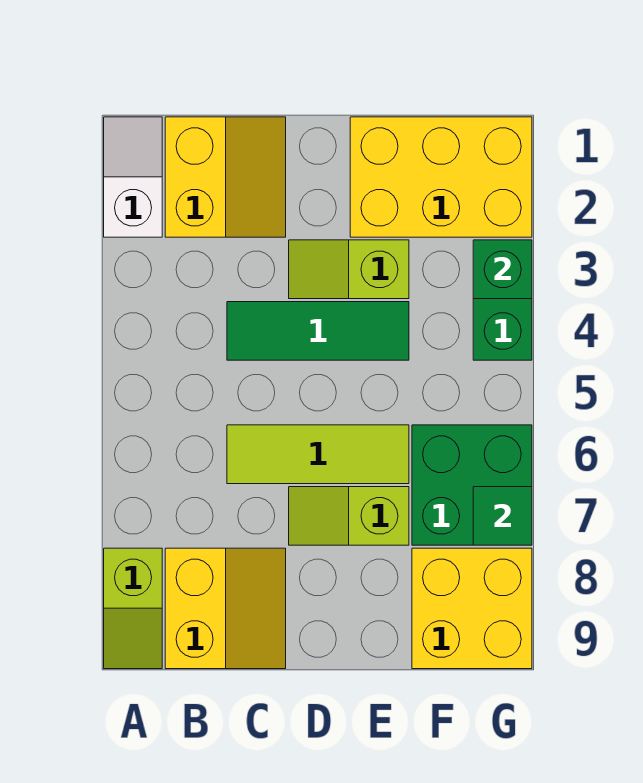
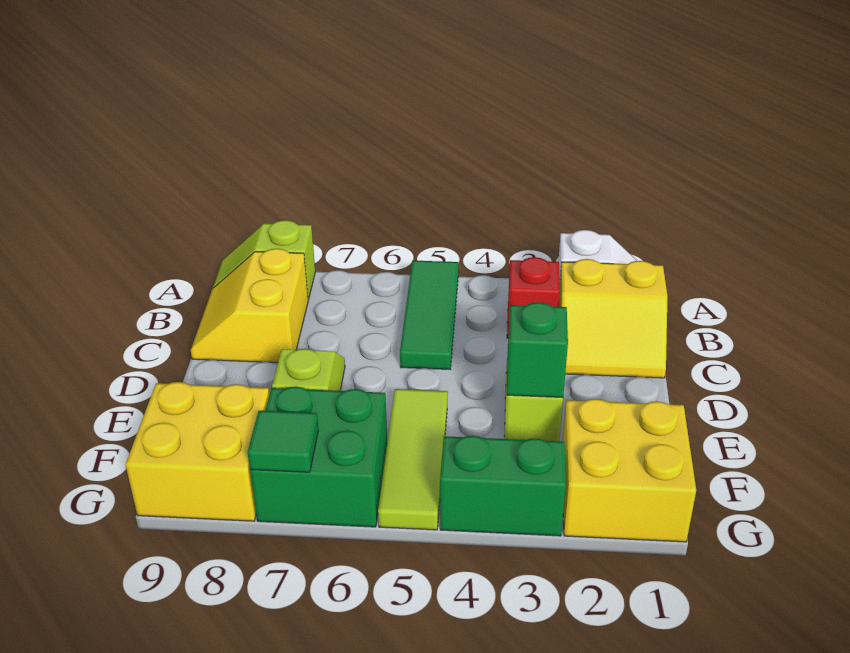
none -> red brick B3 level 1
yellow slope B8:C9 level 1 top B -> yellow slope B8:C9 level 1 top 8
green tile C4:E4 level 1 -> green tile A5:C5 level 1
lime tile C6:E6 level 1 -> lime tile E5:G5 level 1
yellow brick E1:G2 level 1 -> yellow brick F1:G2 level 1
green brick G3 level 2 -> green brick E3 level 2

